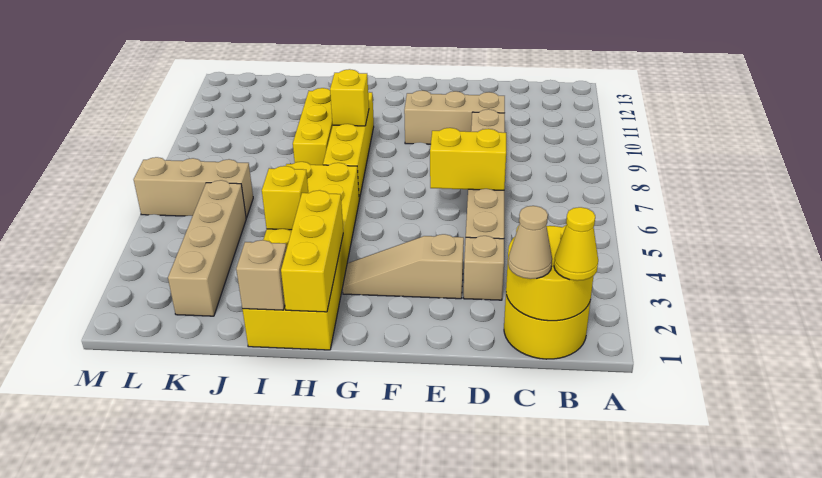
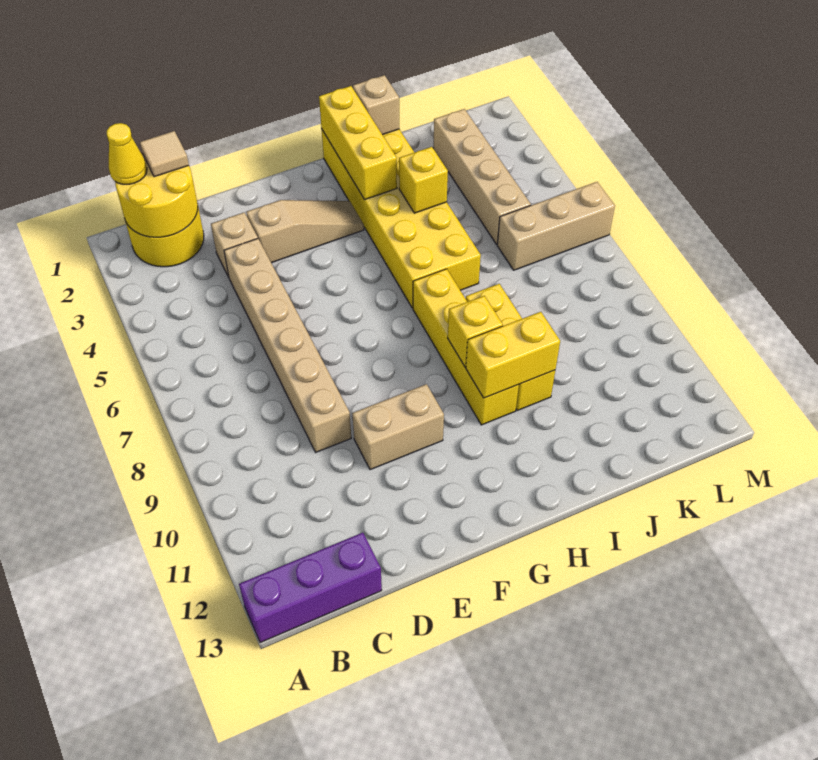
none -> purple brick A13:C13 level 1
tan cone C1 level 3 -> tan tile C1 level 3
yellow brick D6:E6 level 2 -> yellow brick H10:I10 level 2
tan brick D10:F10 level 1 -> tan brick E10:F10 level 1

